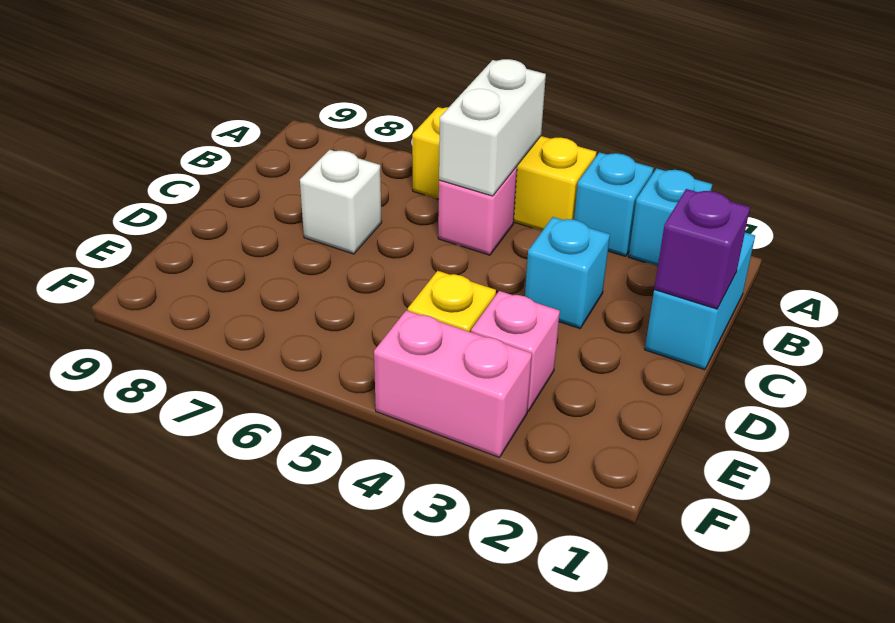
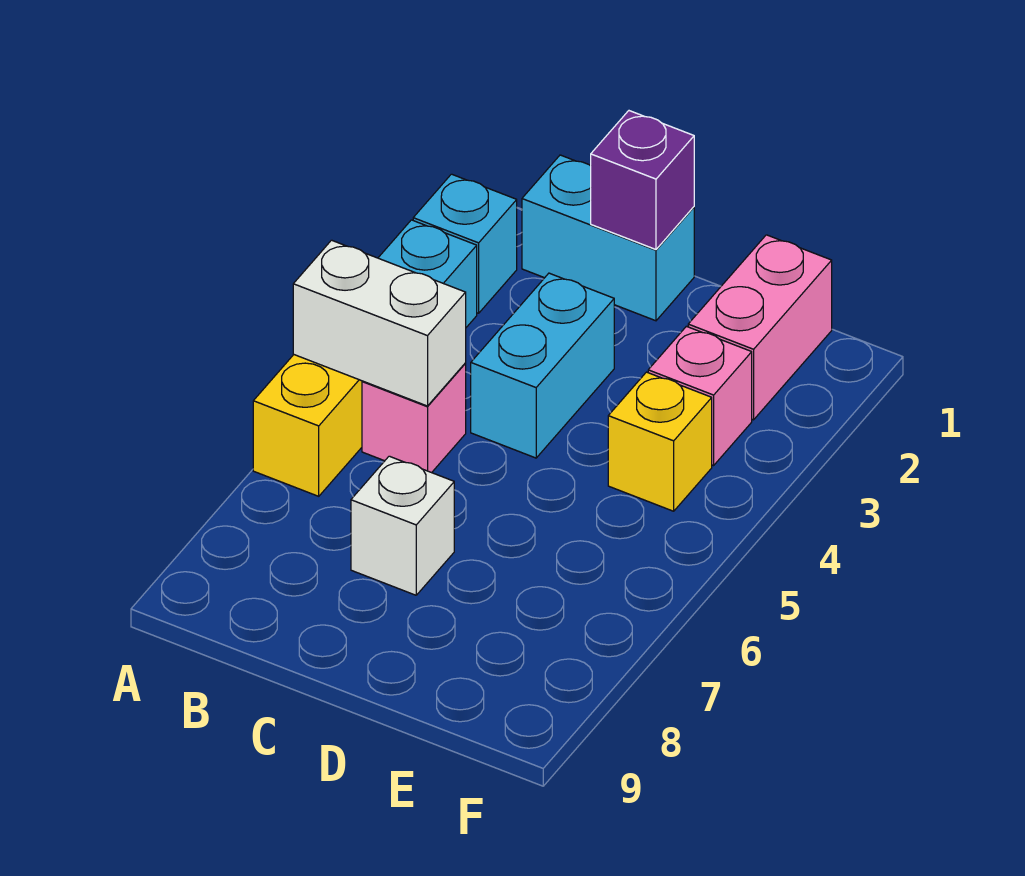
cyan brick C3 level 1 -> cyan brick C3:C4 level 1
pink brick F3:F4 level 1 -> pink brick E1:E2 level 1

